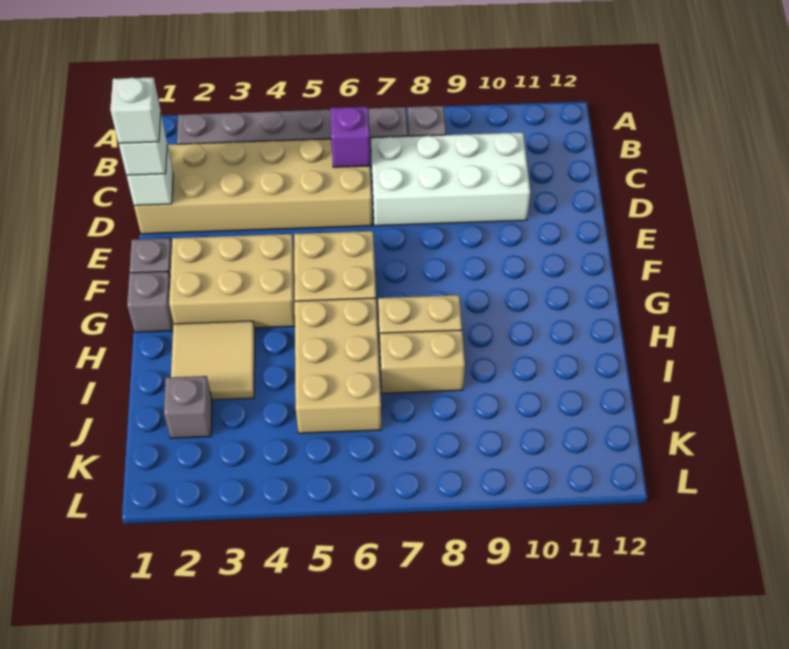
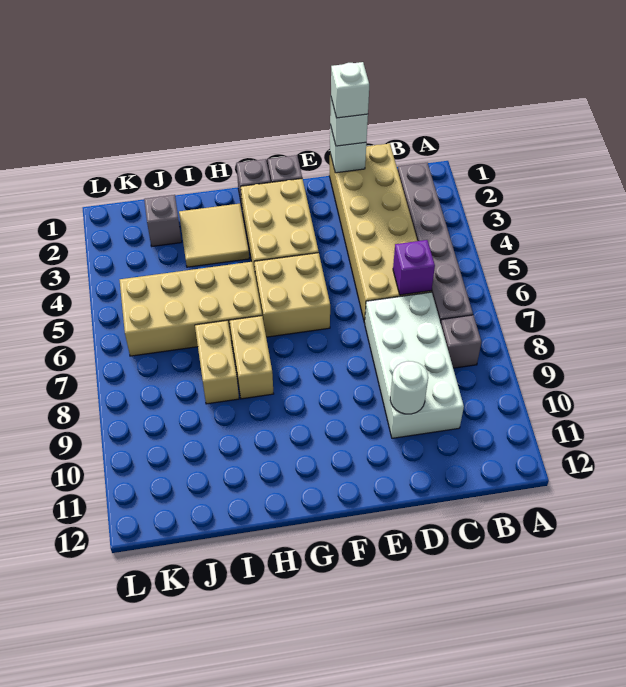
none -> white round brick D10 level 2
tan brick H5:J6 level 1 -> tan brick H5:K6 level 1

